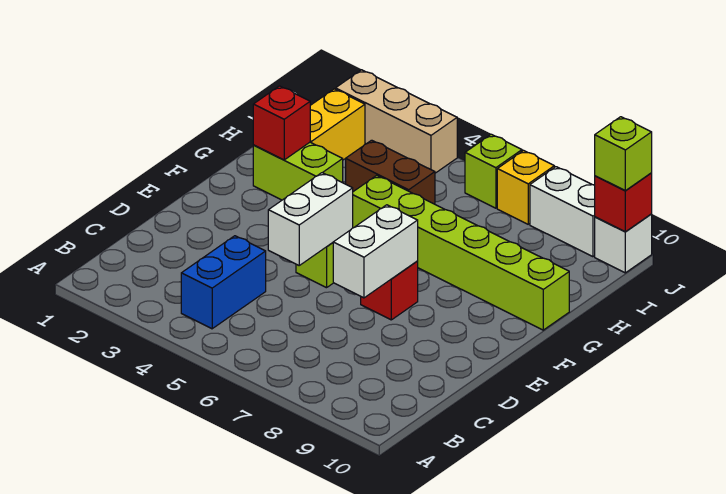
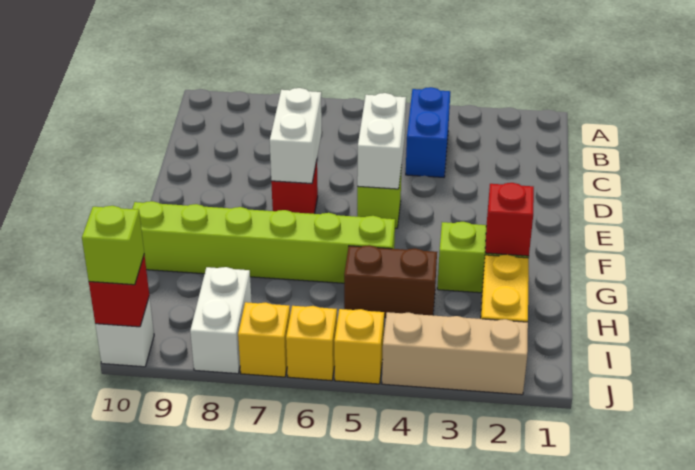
none -> yellow brick J5 level 1
lime brick J6 level 1 -> yellow brick J6 level 1
white brick J8:J9 level 1 -> white brick I8:J8 level 1

